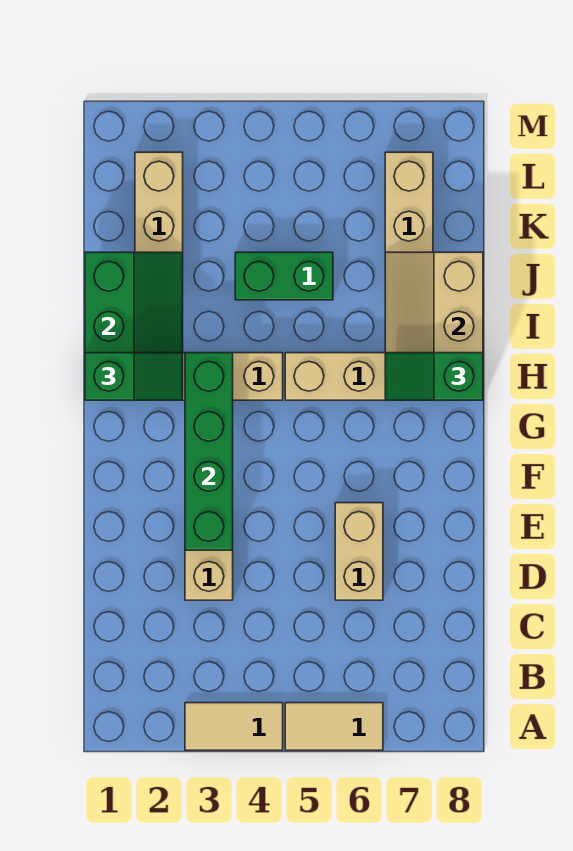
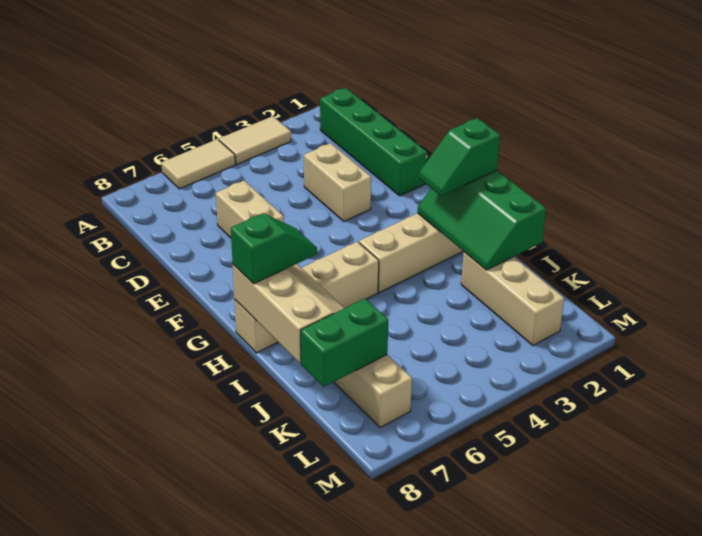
green brick E3:H3 level 2 -> green brick B1:E1 level 1
green brick J4:J5 level 1 -> green brick K7:K8 level 2

